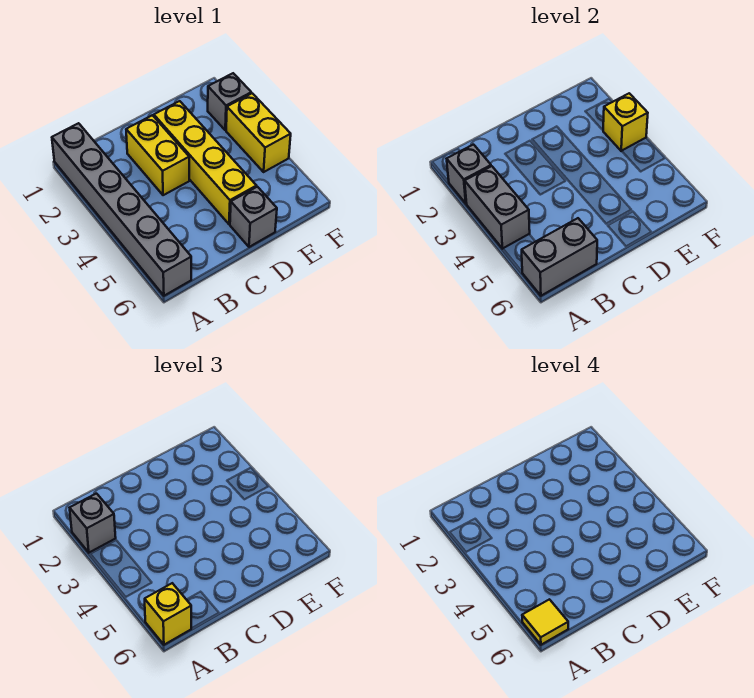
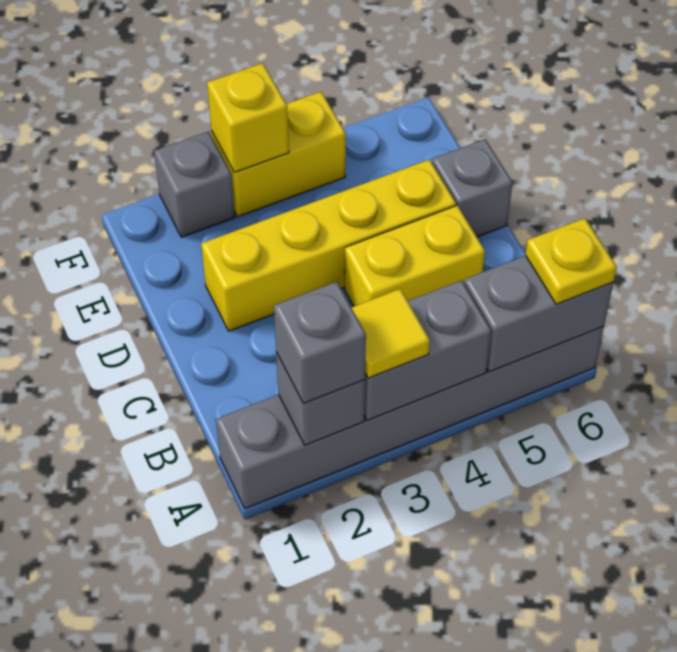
grey brick A6:B6 level 2 -> grey brick A5:A6 level 2
yellow brick A6 level 3 -> yellow plate A6 level 3
yellow tile A6 level 4 -> yellow tile A3 level 3
yellow brick C2:C3 level 1 -> yellow brick C4:C5 level 1

